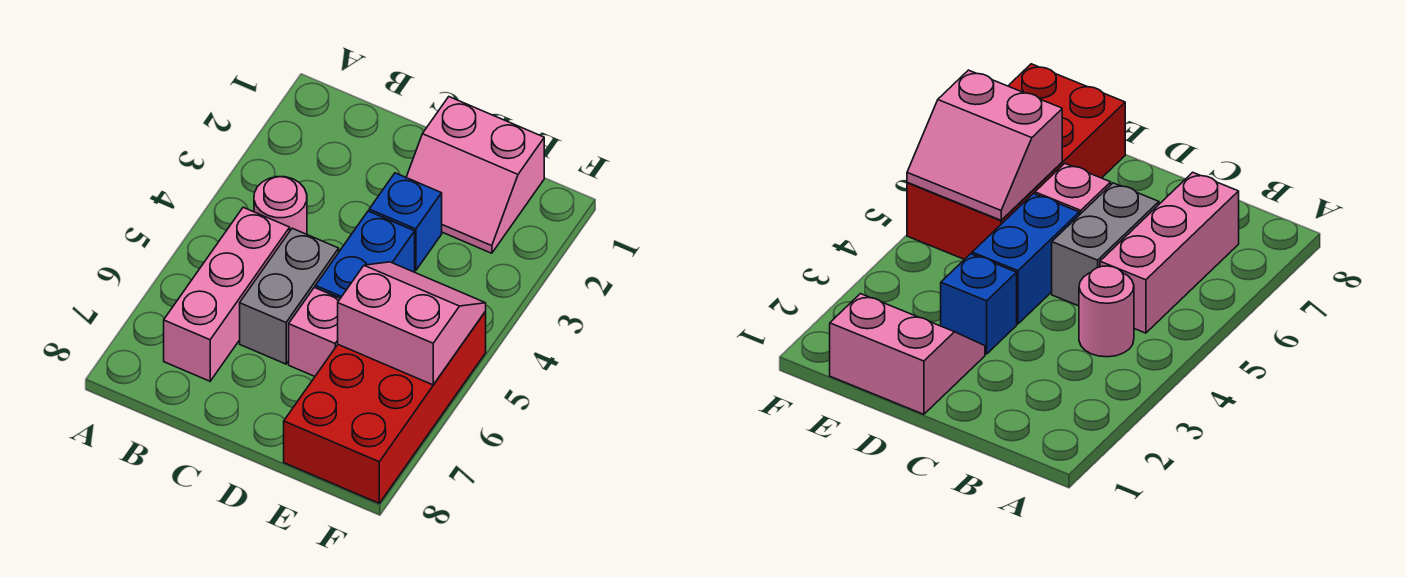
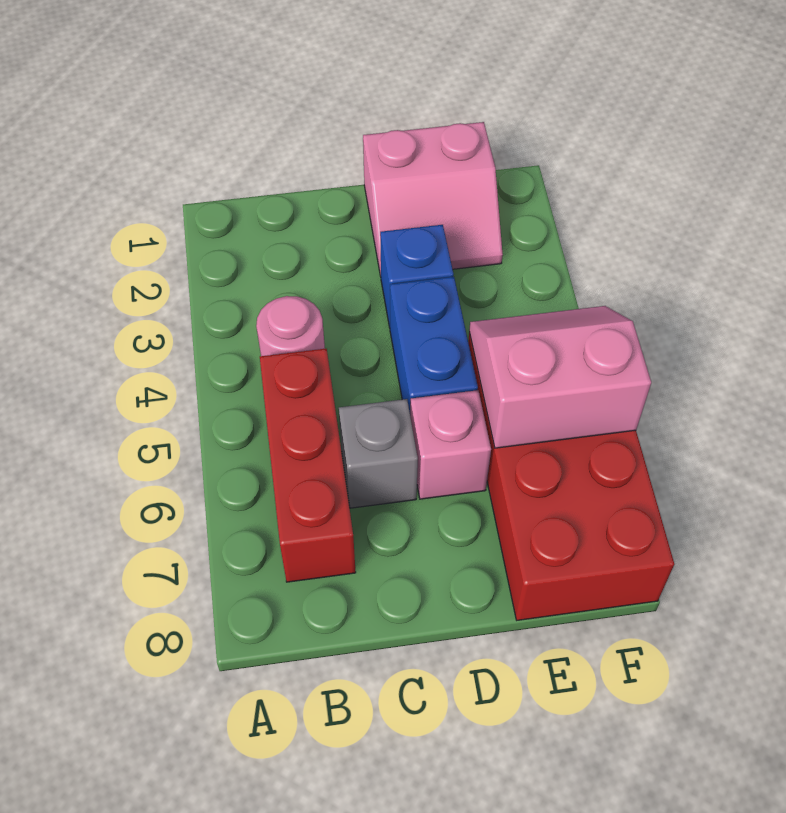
pink brick B5:B7 level 1 -> red brick B5:B7 level 1
grey brick C5:C6 level 1 -> grey brick C6 level 1

